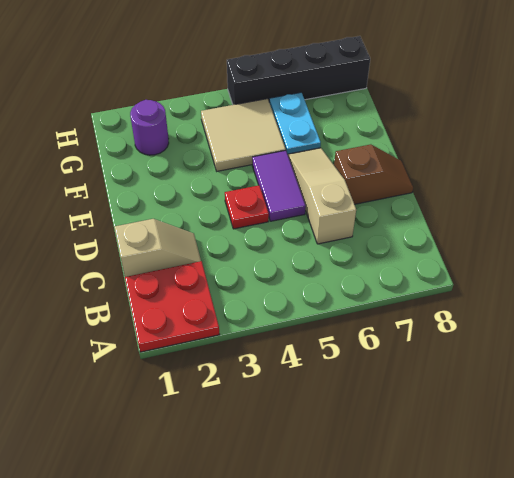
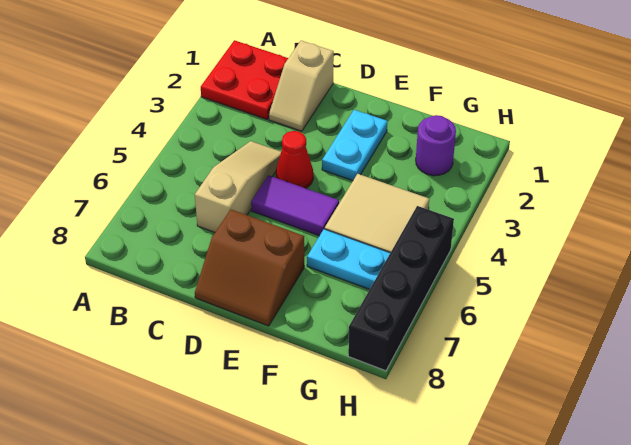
tan slope C6:E6 level 1 top C -> tan slope C4:C6 level 1 top 6
red plate D4 level 1 -> red cone D4 level 1
brown slope D7:D8 level 1 top 7 -> brown slope D7:E8 level 1 top 7
none -> cyan plate E2:E3 level 1

